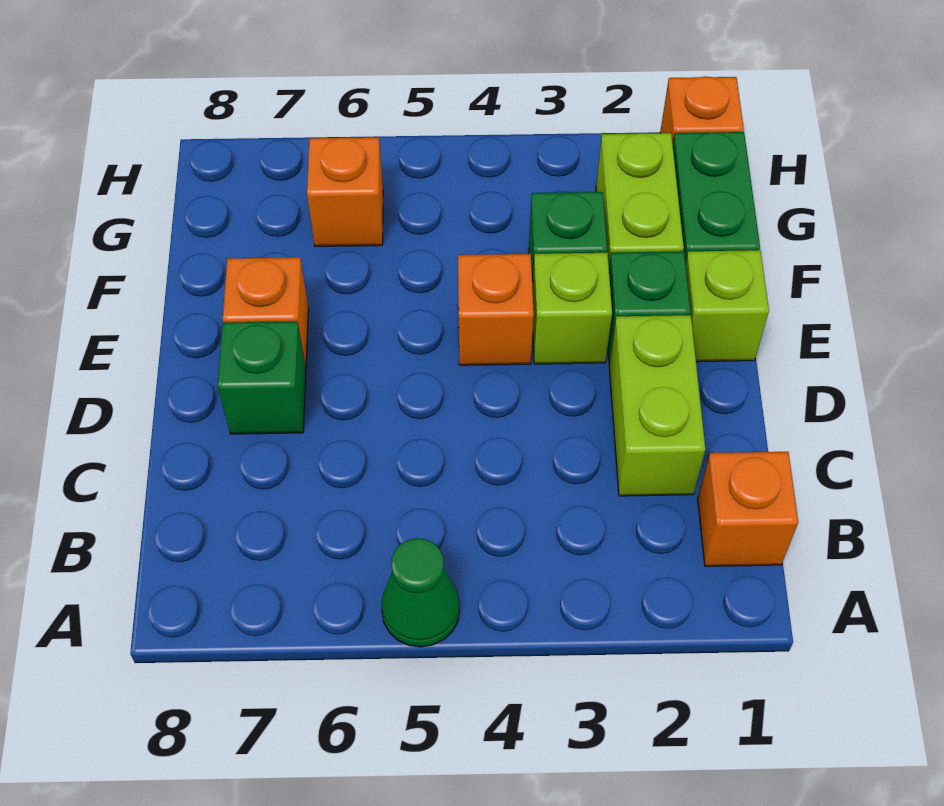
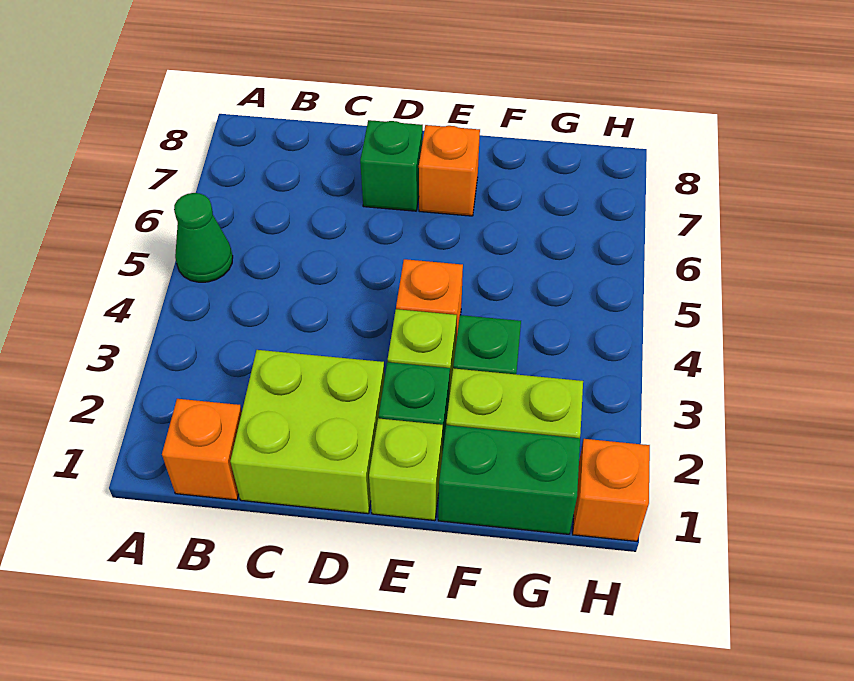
lime brick C2:D2 level 1 -> lime brick C1:D2 level 1
orange brick G6 level 1 -> none

